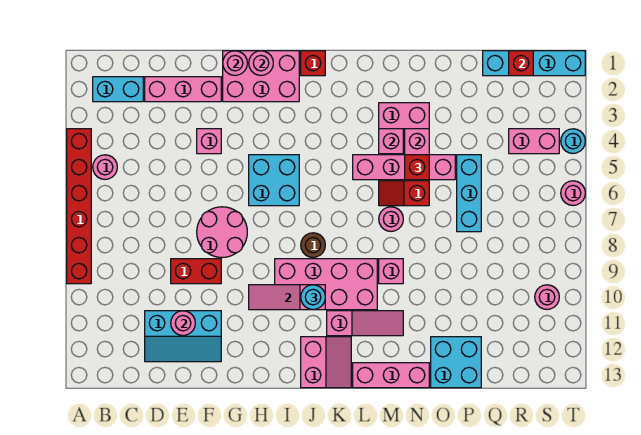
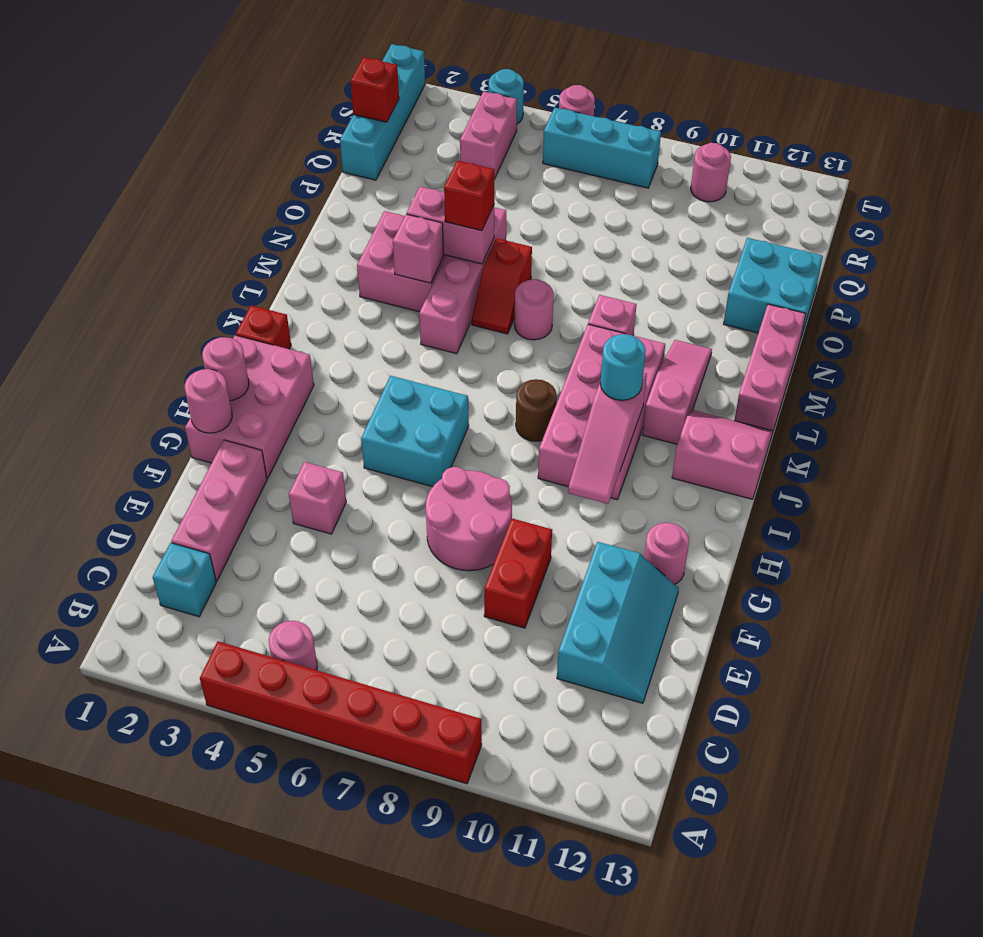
cyan brick B2:C2 level 1 -> cyan brick C2 level 1
pink round brick E11 level 2 -> pink round brick G12 level 1
cyan brick P5:P7 level 1 -> cyan brick S6:S8 level 1

